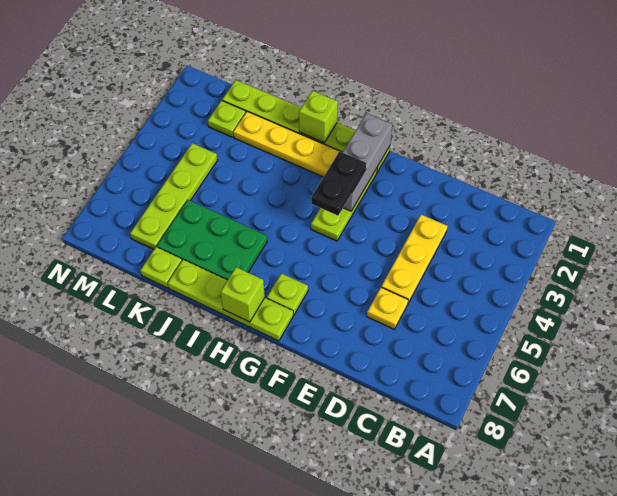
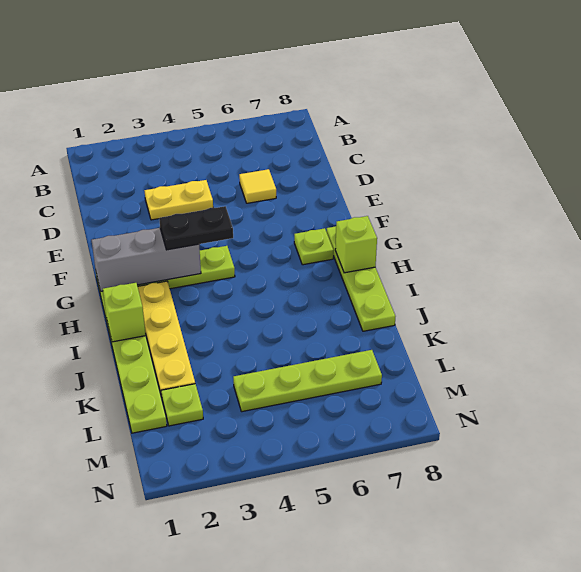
yellow plate D3:D5 level 1 -> yellow plate D3:D4 level 1
yellow plate D6 level 1 -> yellow tile D6 level 1
green plate I6:K7 level 1 -> none
lime plate K8 level 1 -> none

